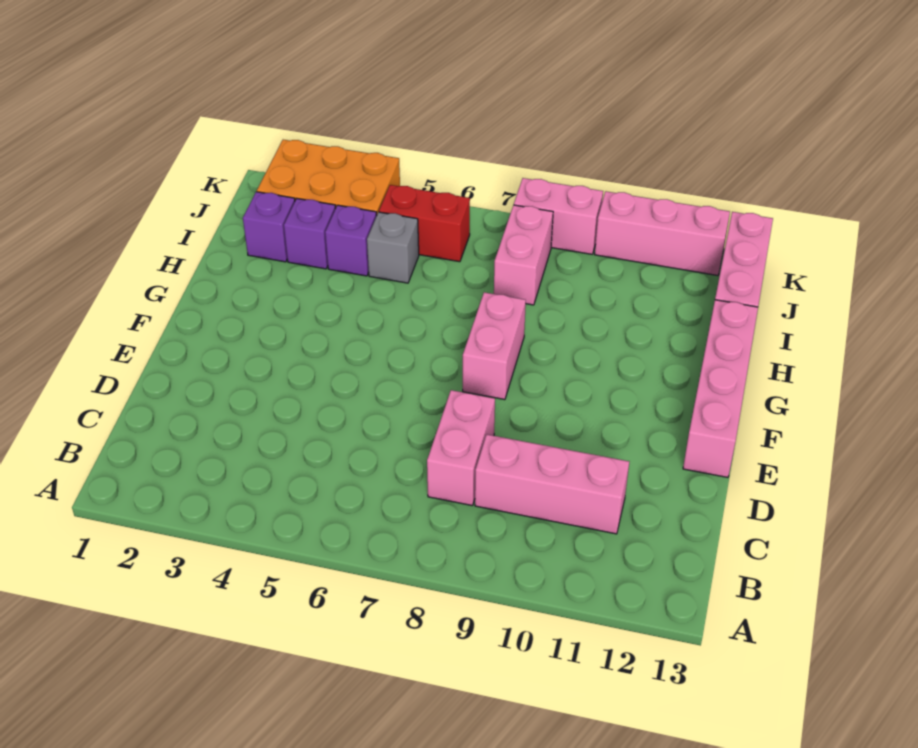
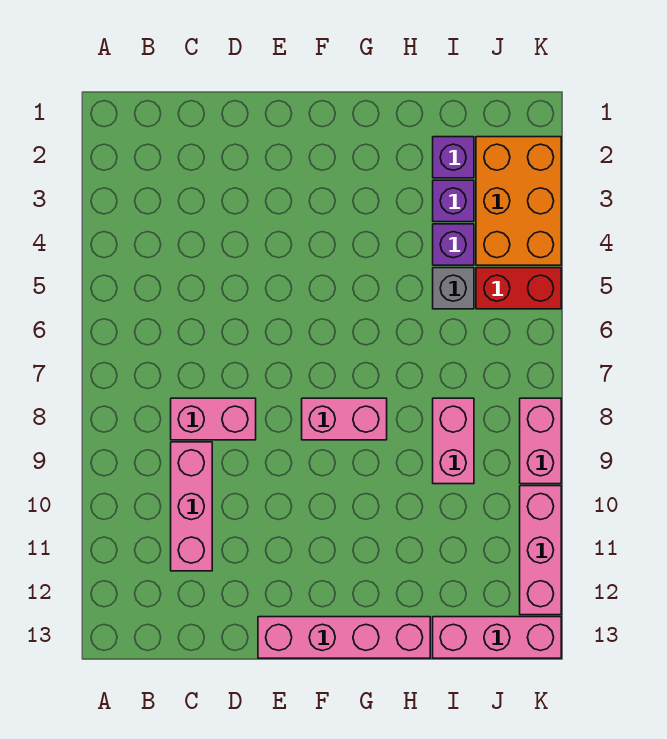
pink brick I8:J8 level 1 -> pink brick I8:I9 level 1
red brick J5:J6 level 1 -> red brick J5:K5 level 1

